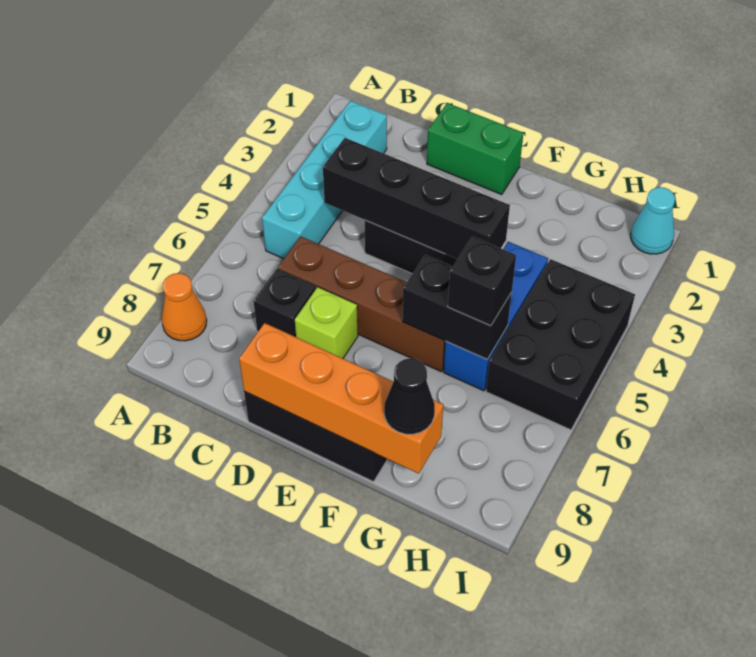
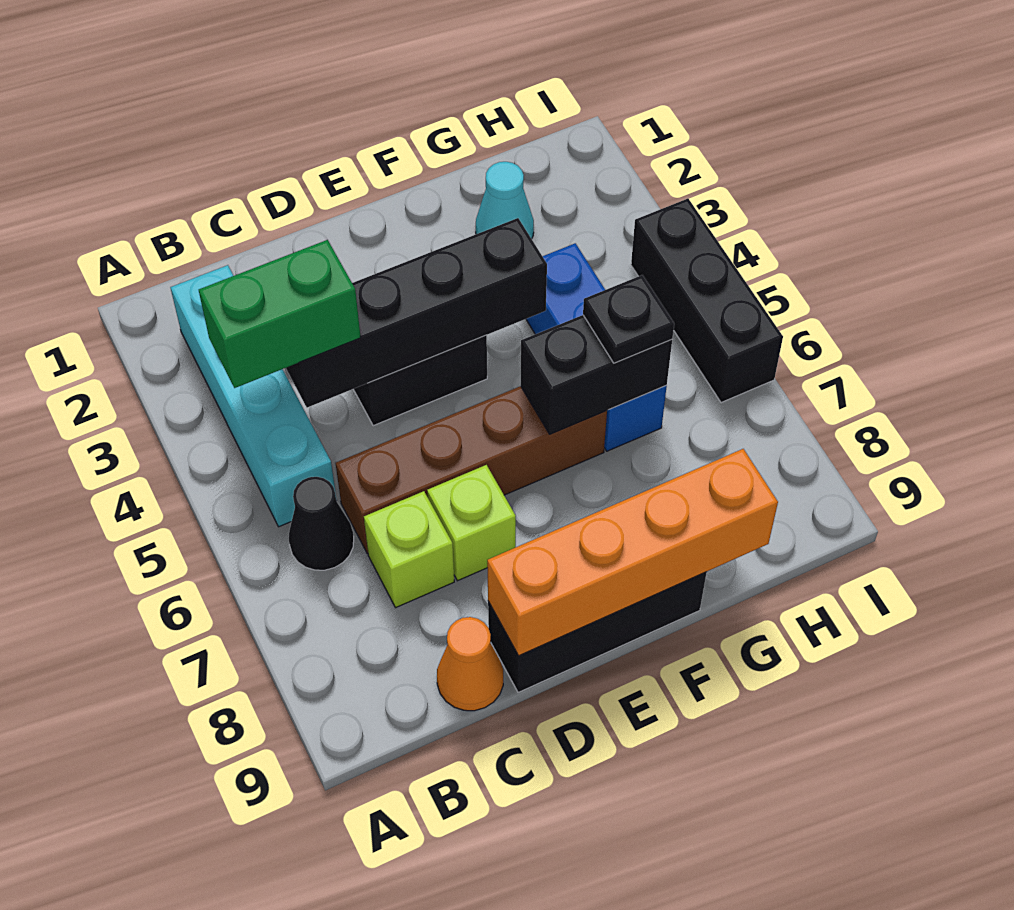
orange cone A8 level 1 -> orange cone C9 level 1
black brick C7 level 1 -> lime brick C7 level 1
green brick D1:E1 level 1 -> green brick B4:C4 level 3
black brick G6 level 3 -> black plate G6 level 3
black cone G9 level 3 -> black cone B6 level 1
black brick H4:I6 level 1 -> black brick I4:I6 level 1
cyan cone I1 level 1 -> cyan cone G2 level 1

